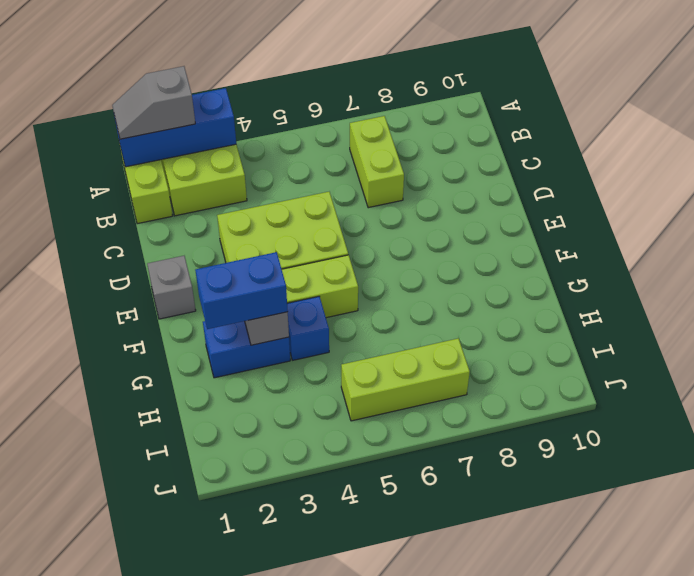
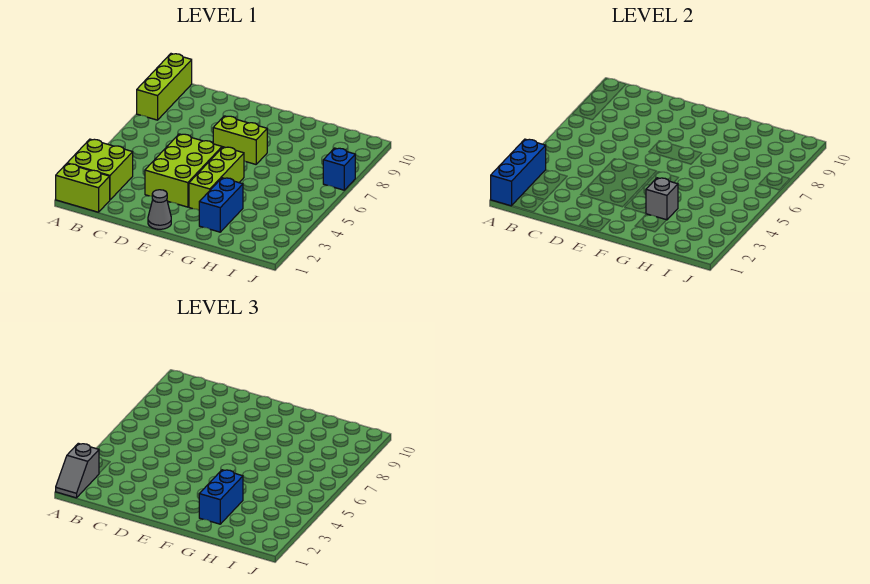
lime brick B7:C7 level 1 -> lime brick E7:F7 level 1
grey brick E1 level 1 -> grey cone E1 level 1
blue brick G4 level 1 -> blue brick J7 level 1
lime brick I5:I7 level 1 -> lime brick A8:A10 level 1

